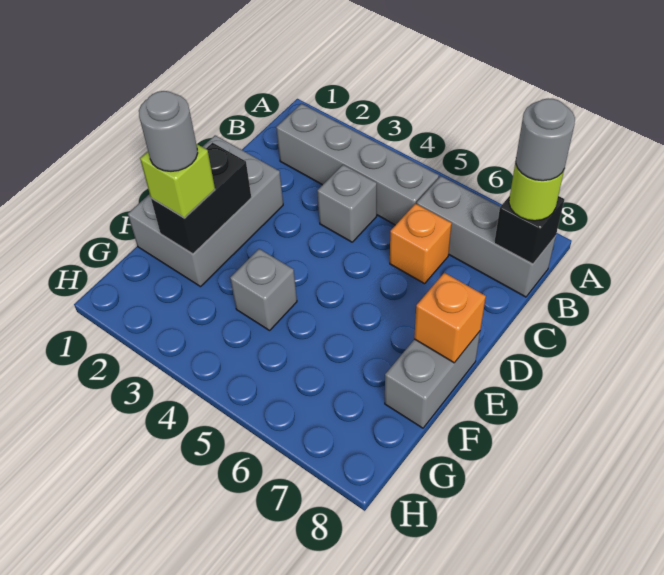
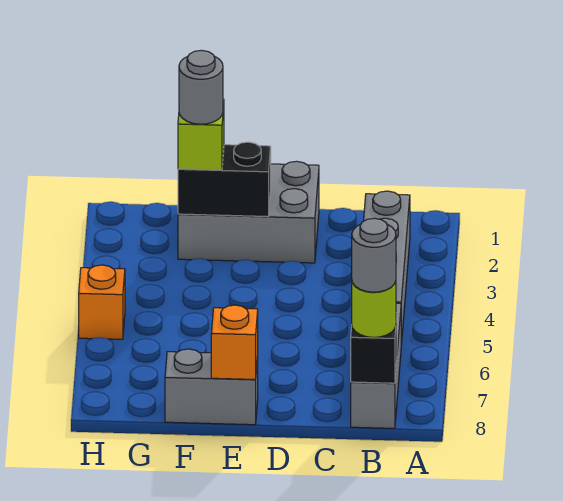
grey brick C4 level 1 -> none
orange brick C6 level 1 -> orange brick H5 level 1
grey brick F4 level 1 -> none

